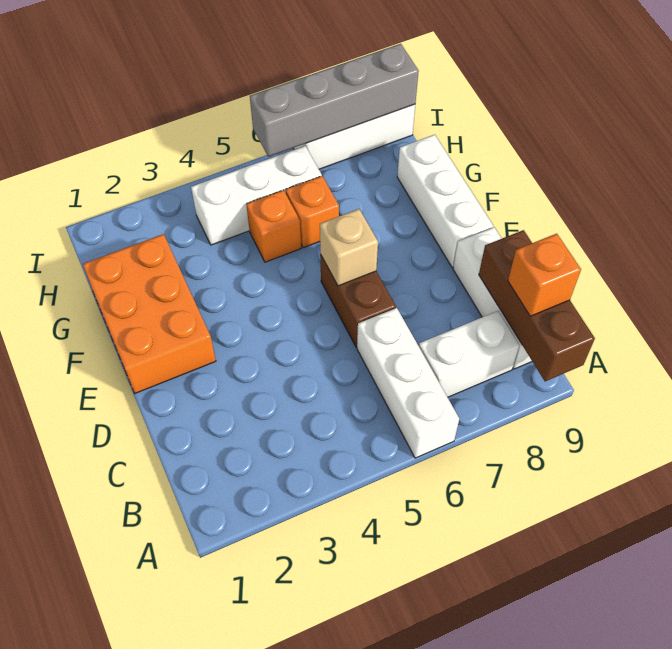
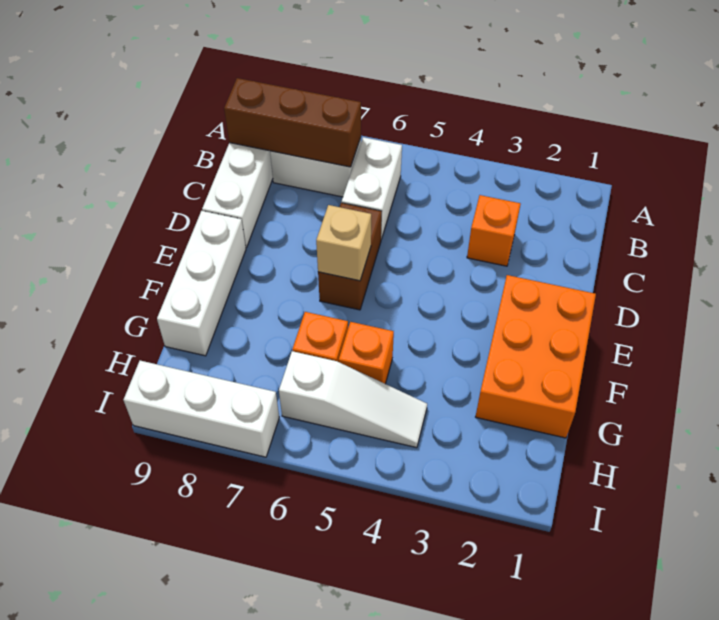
white brick A6:C6 level 1 -> white brick B6:C6 level 1
brown brick A9:C9 level 2 -> brown brick B7:B9 level 2
orange brick B9 level 3 -> orange brick C3 level 1
white brick H4:H6 level 1 -> white slope H4:H6 level 1 top 6
grey brick I6:I9 level 2 -> none

